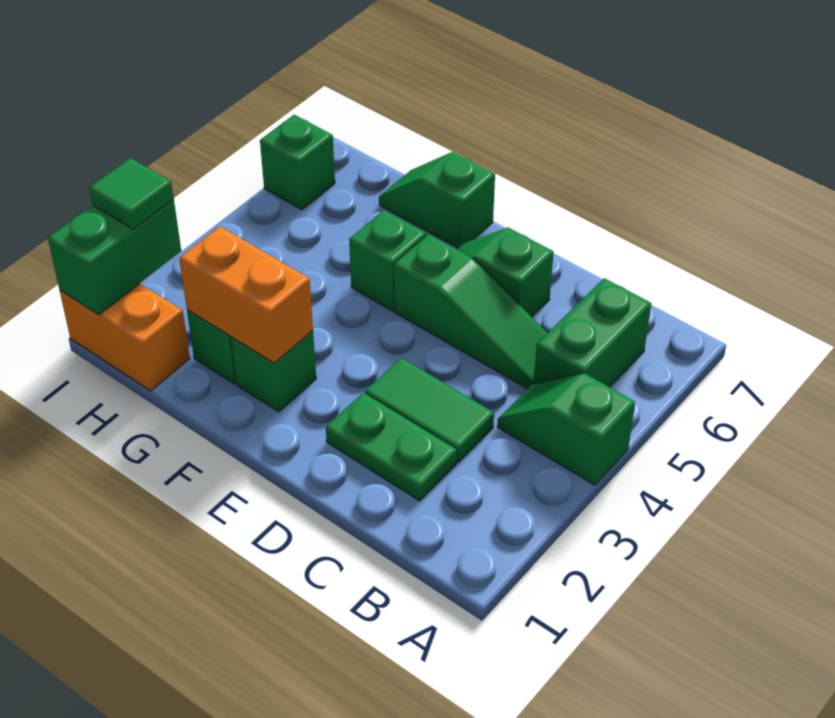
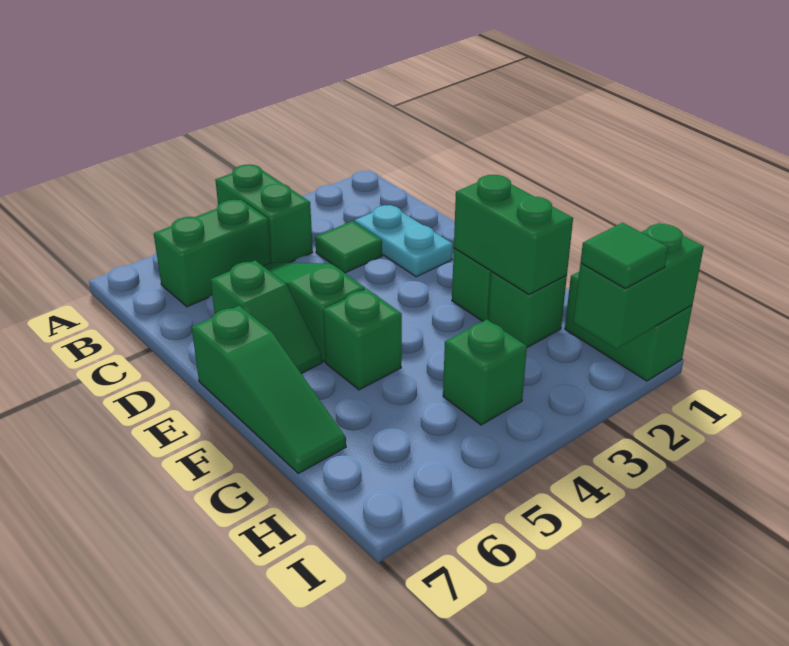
green slope A4:B4 level 1 top A -> green brick A4:B4 level 1
green plate C2:D2 level 1 -> cyan plate C2:D2 level 1
green tile C3:D3 level 1 -> green tile C3 level 1
orange brick F2:G2 level 2 -> green brick F2:G2 level 2
green slope F7:G7 level 1 top F -> green slope E7:G7 level 1 top E
orange brick H1:I1 level 1 -> green brick H1:I1 level 1
green brick I6 level 1 -> green brick H4 level 1

